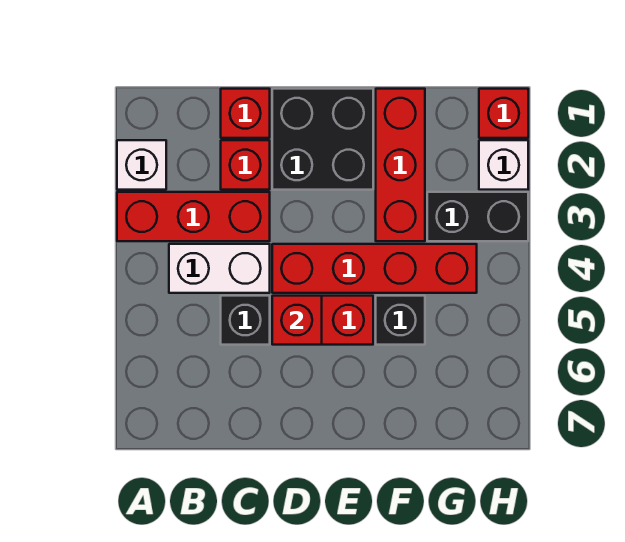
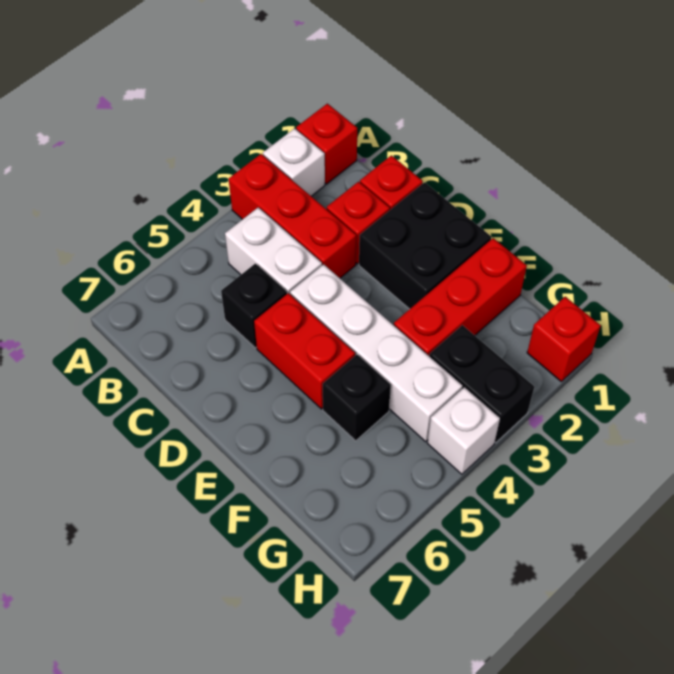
red brick D4:G4 level 1 -> white brick D4:G4 level 1
red brick D5 level 2 -> red brick A1 level 1
white brick H2 level 1 -> white brick H4 level 1

